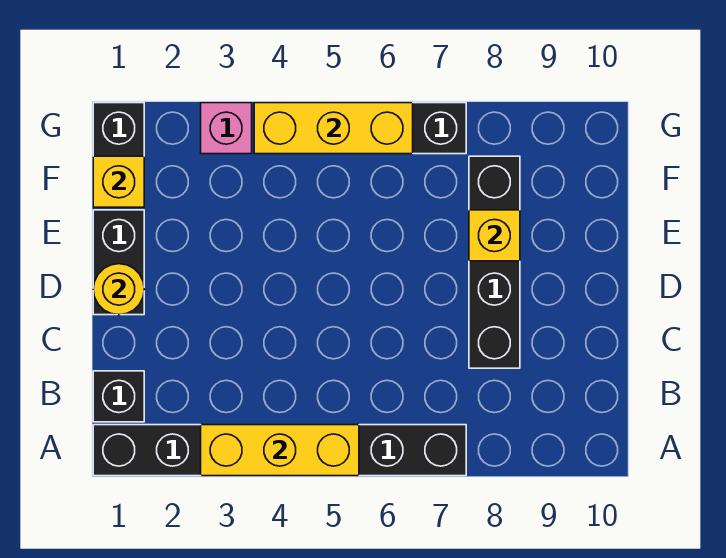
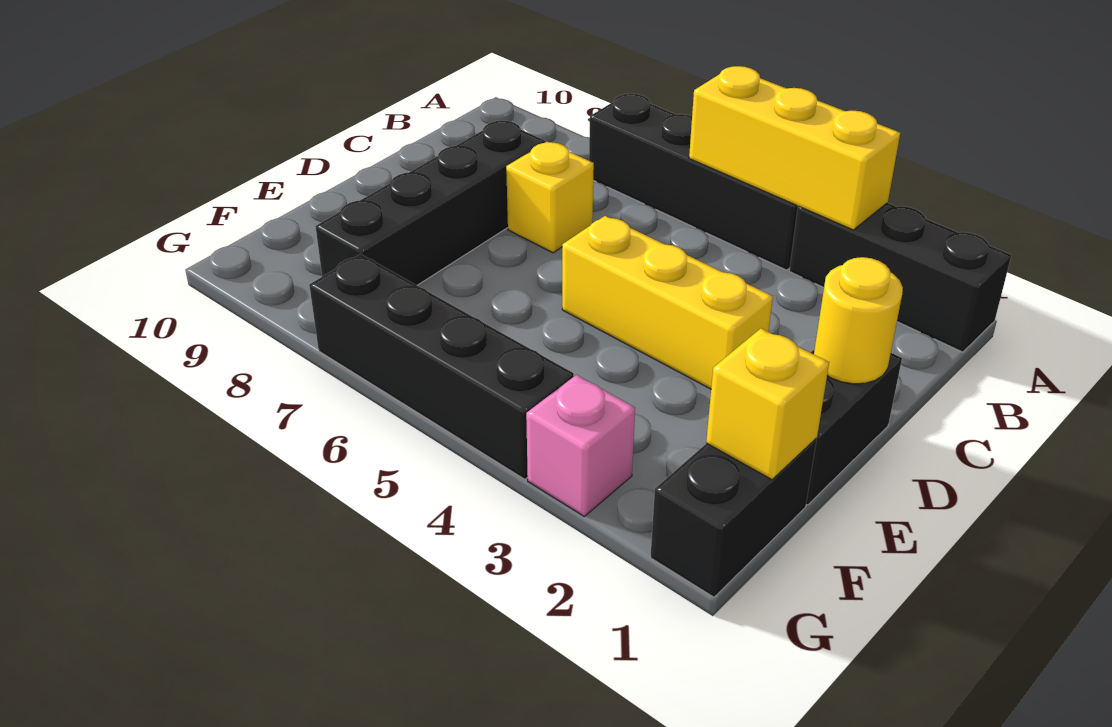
black brick B1 level 1 -> none
yellow brick E8 level 2 -> yellow brick C7 level 1
yellow brick G4:G6 level 2 -> yellow brick D3:D5 level 1

